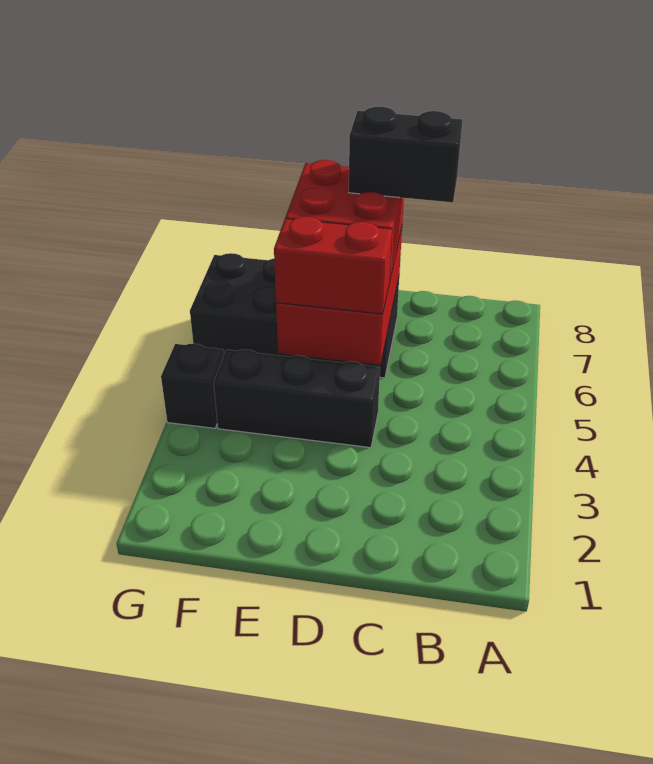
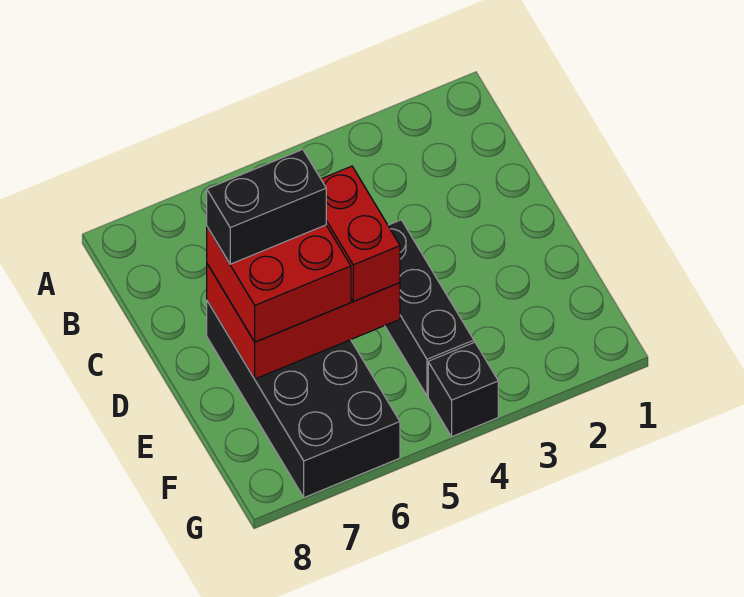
black brick C7:D7 level 4 -> black brick D6:D7 level 4

